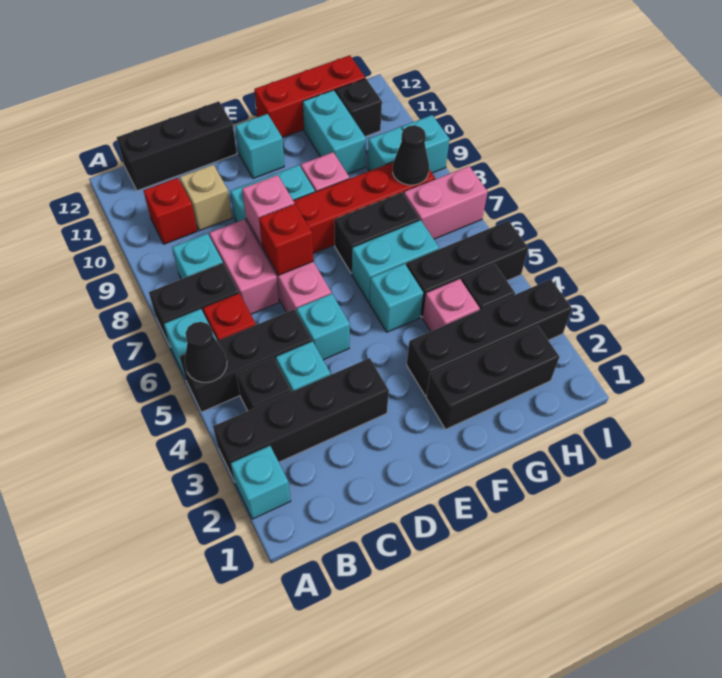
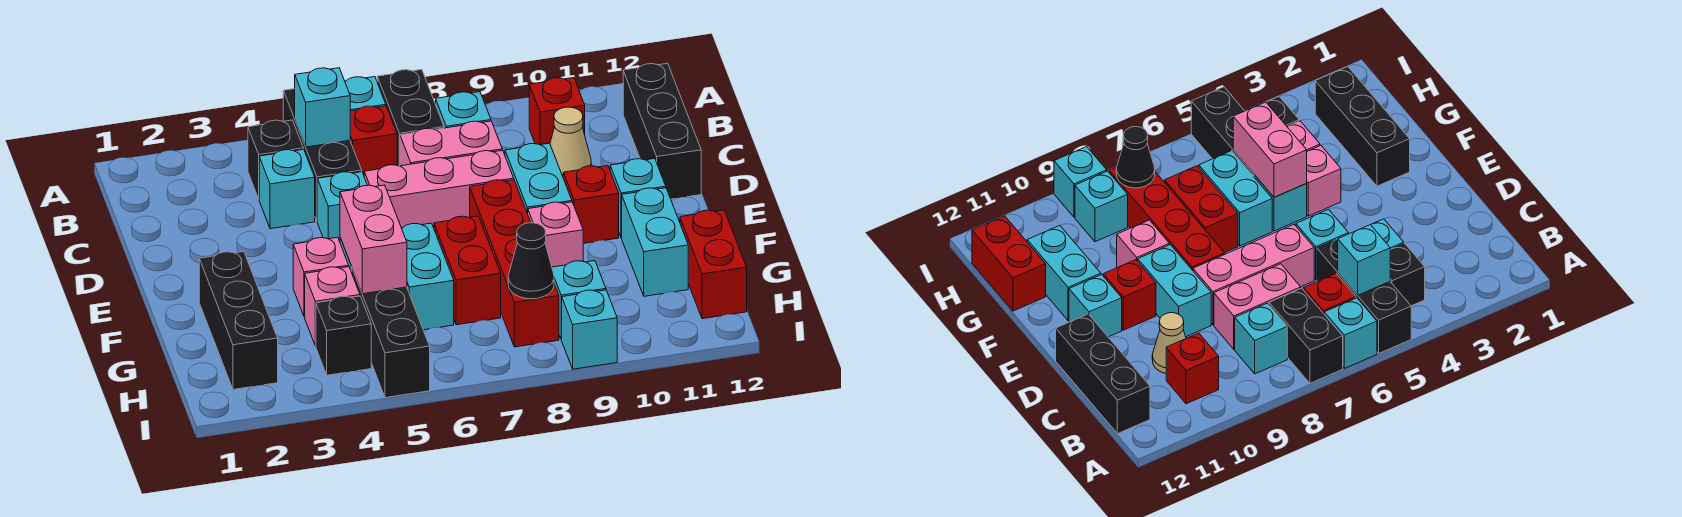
cyan brick A2 level 1 -> cyan brick B5 level 2
black brick A3:D3 level 1 -> none
black cone A5 level 2 -> none
tan brick C10 level 1 -> tan cone C10 level 1
red brick D7 level 2 -> red brick E10 level 1
pink brick D8 level 2 -> pink brick F4 level 1
black brick F3:I3 level 1 -> none
black brick F7:G7 level 1 -> red brick F7:G7 level 1
red brick F12:H12 level 1 -> red brick G12:H12 level 1
cyan brick G10:G11 level 1 -> cyan brick F11:G11 level 1
pink brick H7:I7 level 1 -> pink brick F5:G5 level 2
black brick H11 level 1 -> none

